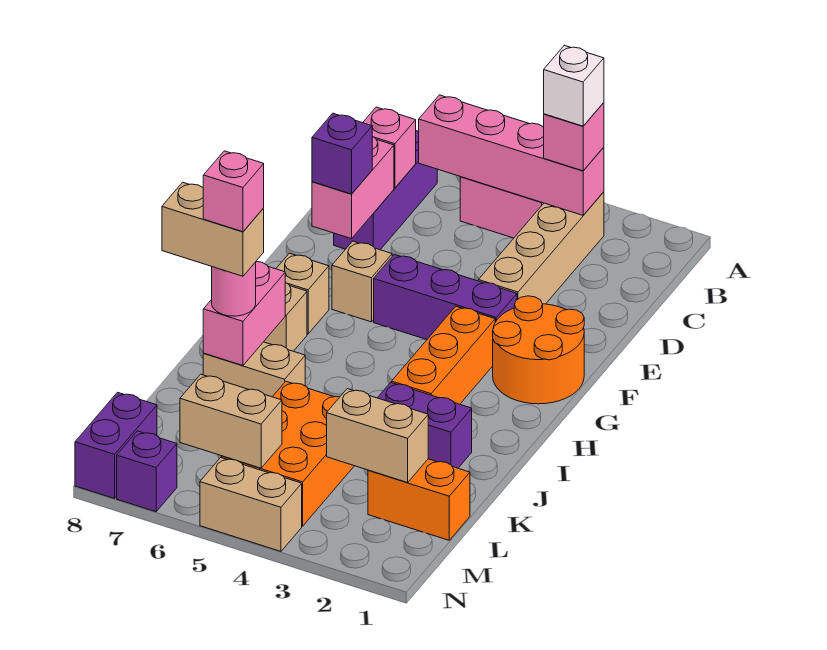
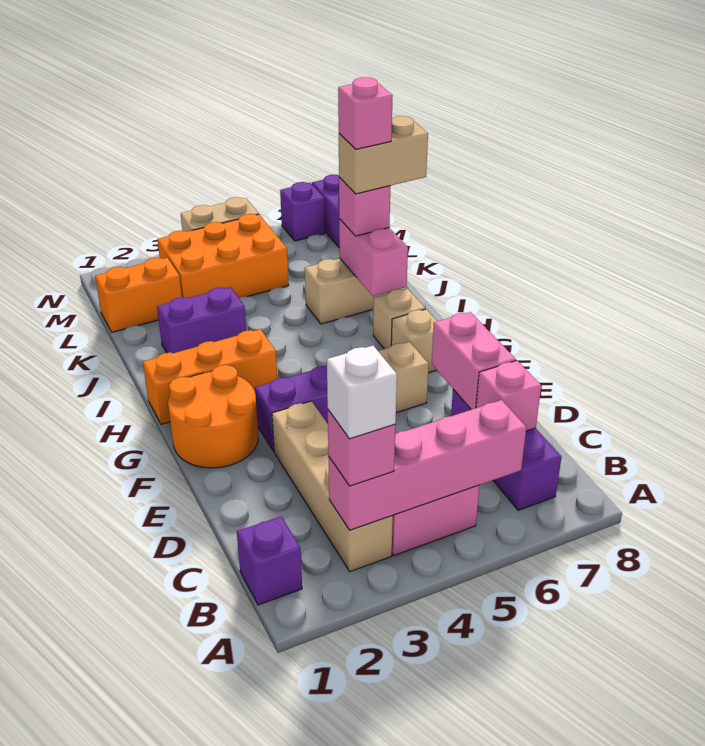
purple brick E7 level 3 -> purple brick B1 level 1
orange brick G3:I3 level 1 -> orange brick H1:H3 level 1
pink round brick J7 level 3 -> pink brick J7 level 3
orange brick K4:M5 level 1 -> orange brick L3:M5 level 1
tan brick L2:L3 level 2 -> none
tan brick M5:M6 level 2 -> none

